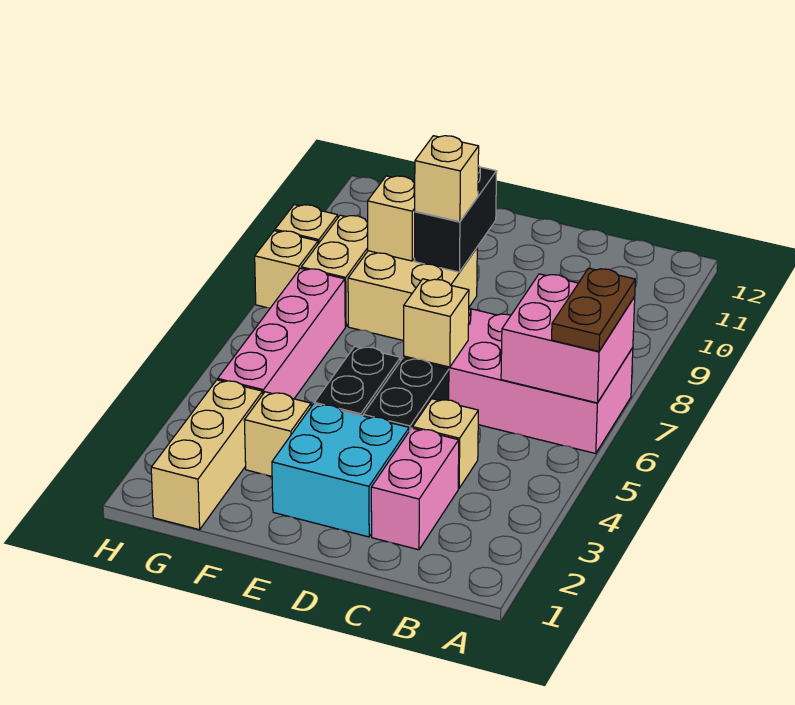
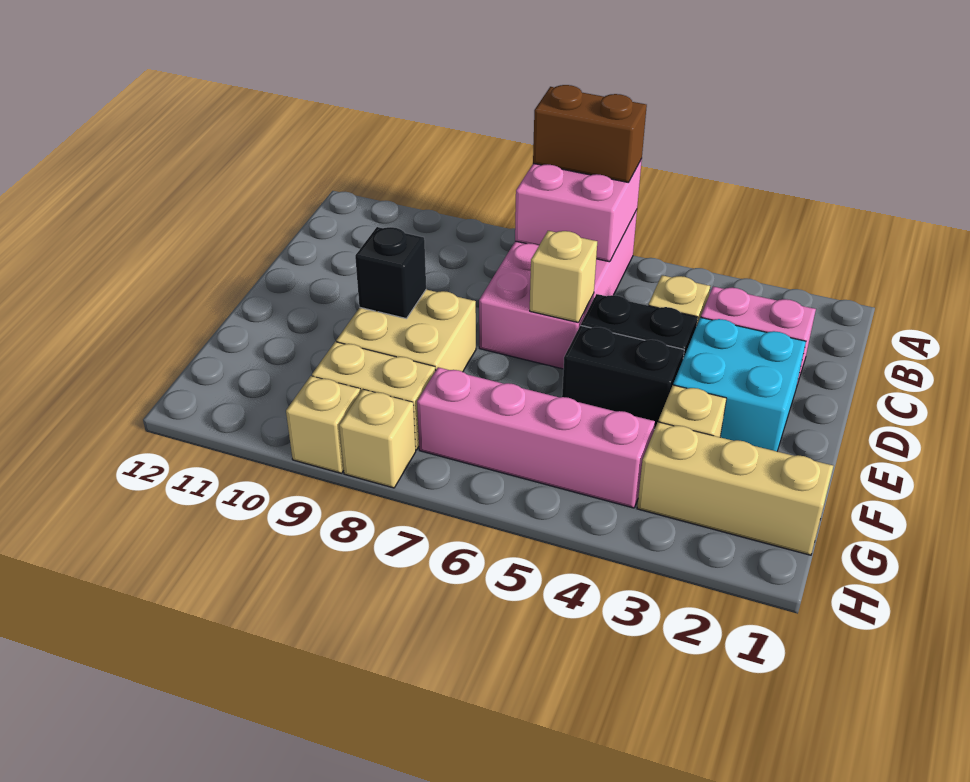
brown plate A6:A7 level 3 -> brown brick A6:A7 level 3
black brick E9:E10 level 2 -> black brick E9 level 2
tan brick E9 level 3 -> none
tan brick F9 level 2 -> none

